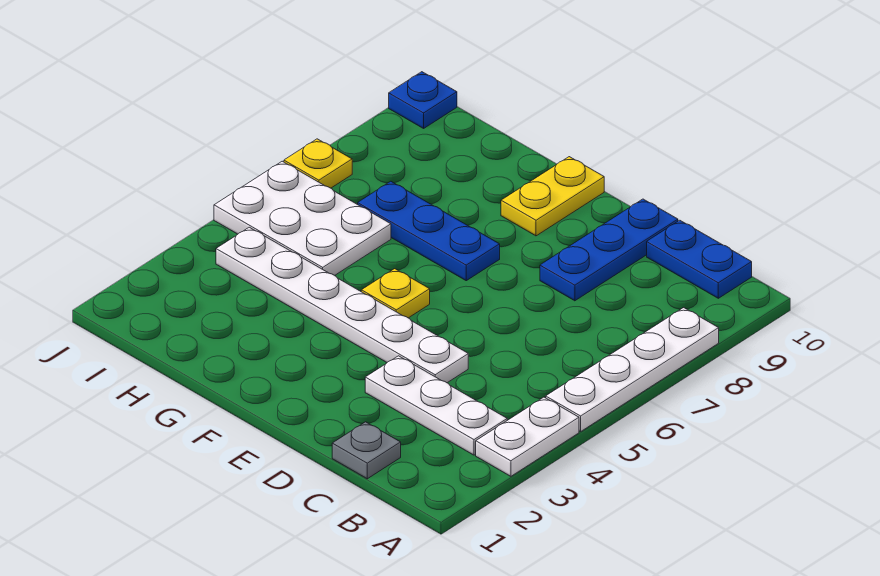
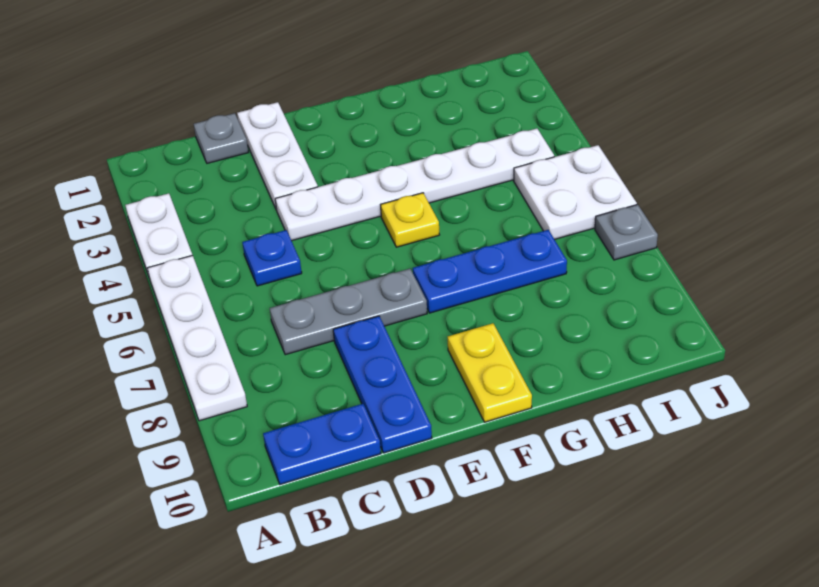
white plate B3:D3 level 1 -> white plate D1:D3 level 1
none -> grey plate C7:E7 level 1
white plate H5:J6 level 1 -> white plate I5:J6 level 1
yellow plate J7 level 1 -> grey plate J7 level 1
blue plate J10 level 1 -> blue plate C5 level 1

